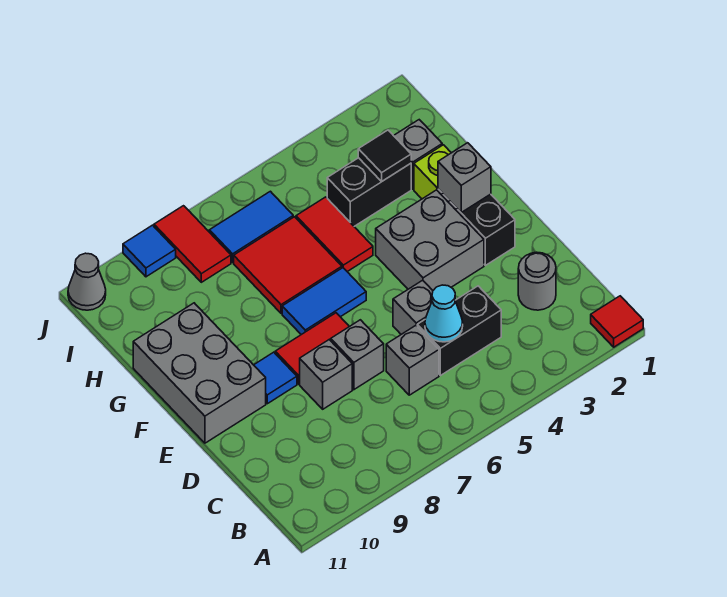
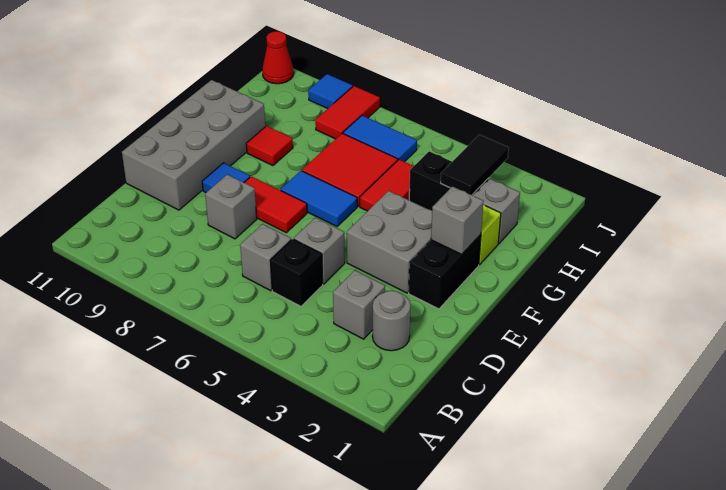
red tile A1 level 1 -> red tile G9 level 1
black brick C4:C5 level 1 -> black brick C5 level 1
cyan cone C5 level 2 -> none
grey brick D7 level 1 -> grey brick C3 level 1
grey brick E10:G11 level 1 -> grey brick D10:G11 level 1
black tile H3 level 2 -> black tile H3:I3 level 2
grey cone J11 level 1 -> red cone J11 level 1

